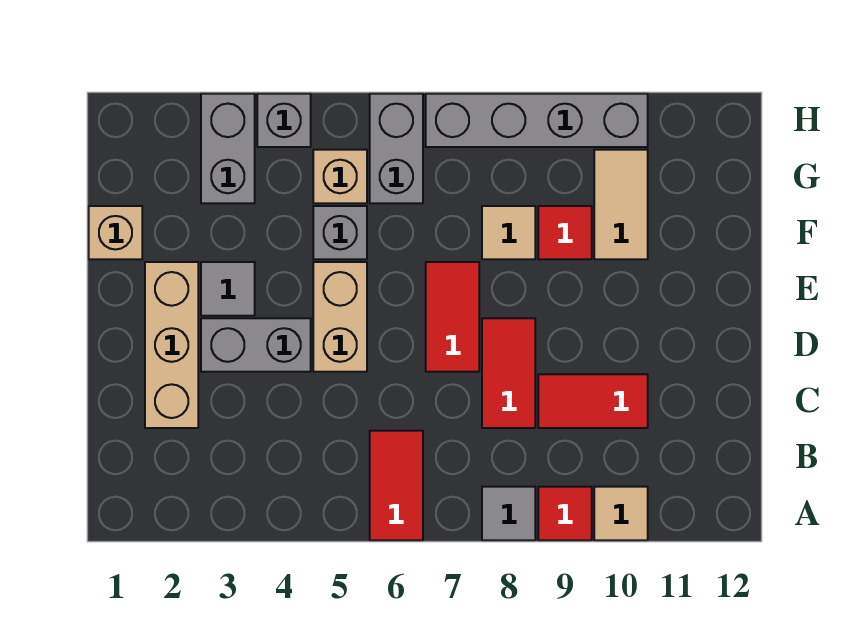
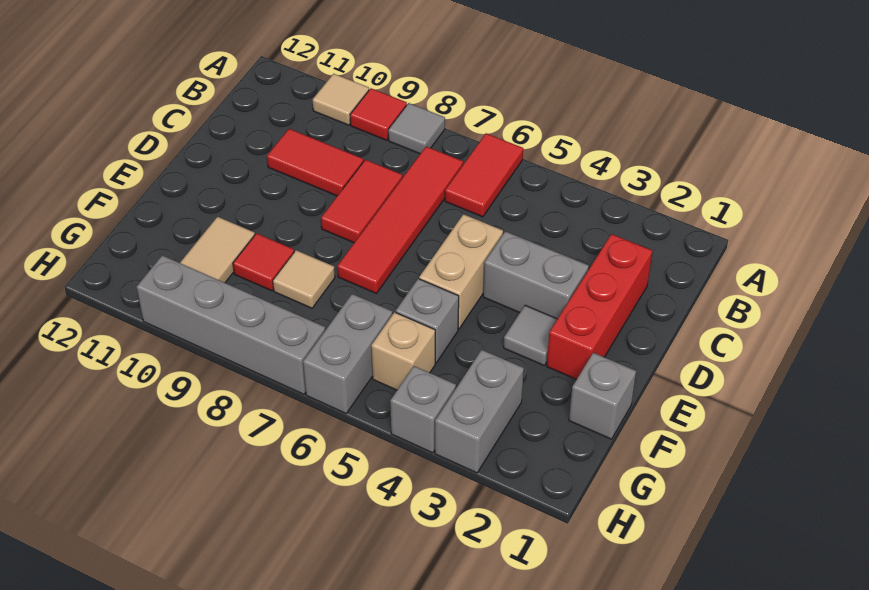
tan brick C2:E2 level 1 -> red brick C2:E2 level 1
red tile D7:E7 level 1 -> red tile B7:E7 level 1
tan brick F1 level 1 -> grey brick F1 level 1

